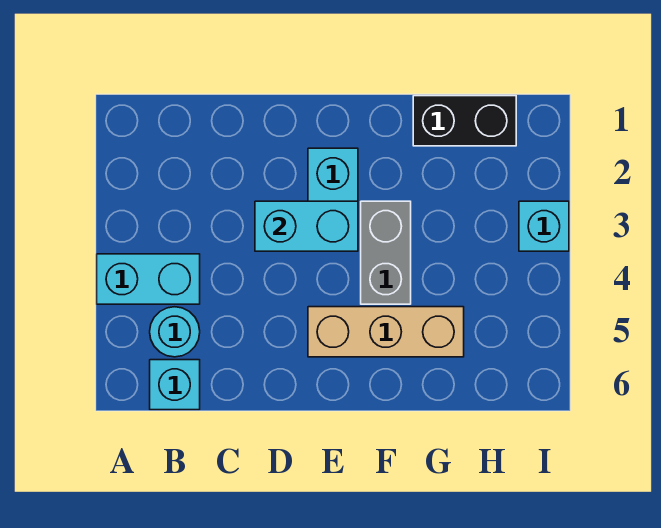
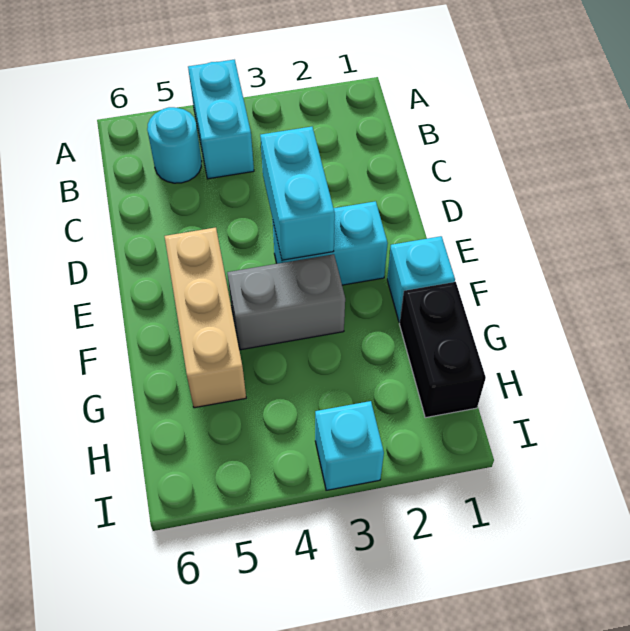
cyan brick B6 level 1 -> cyan brick F1 level 1

